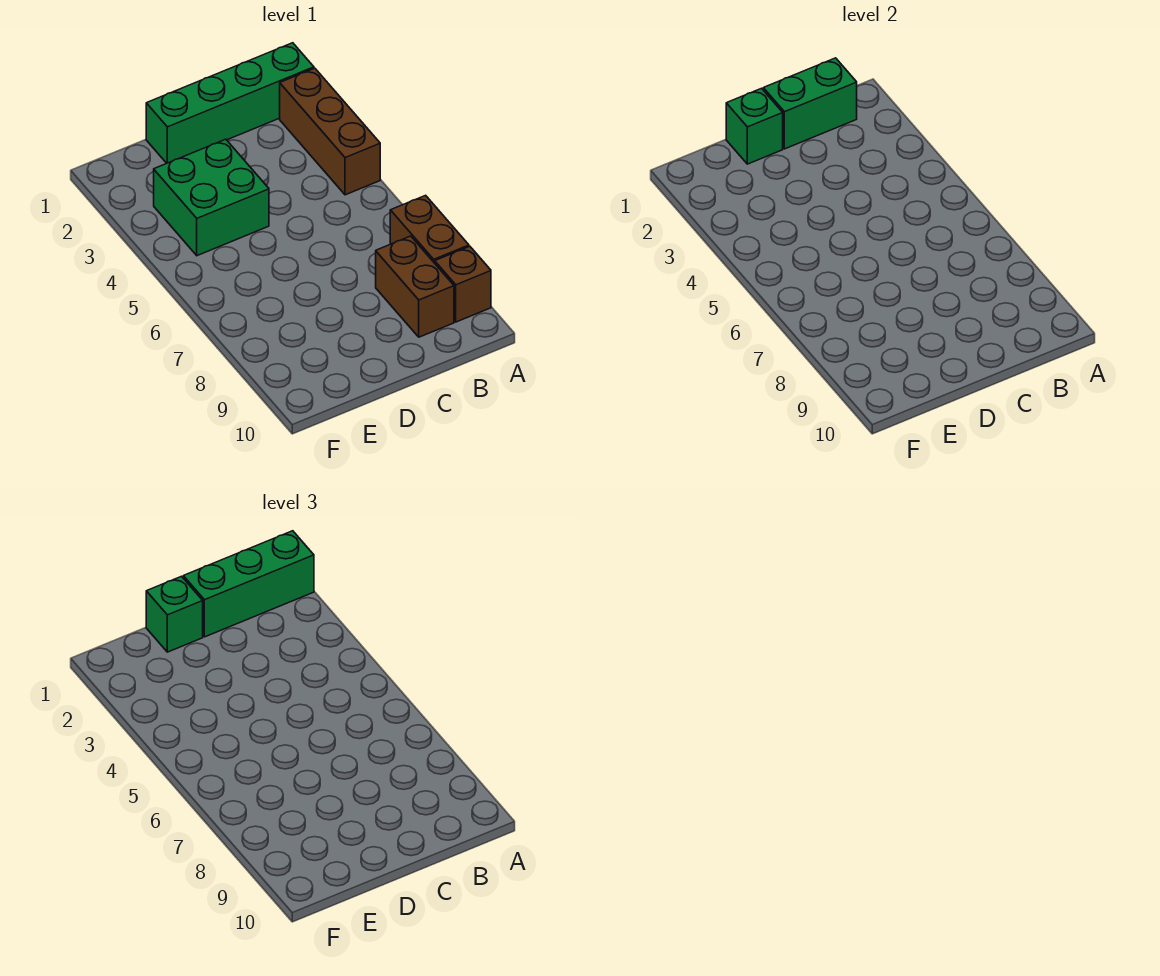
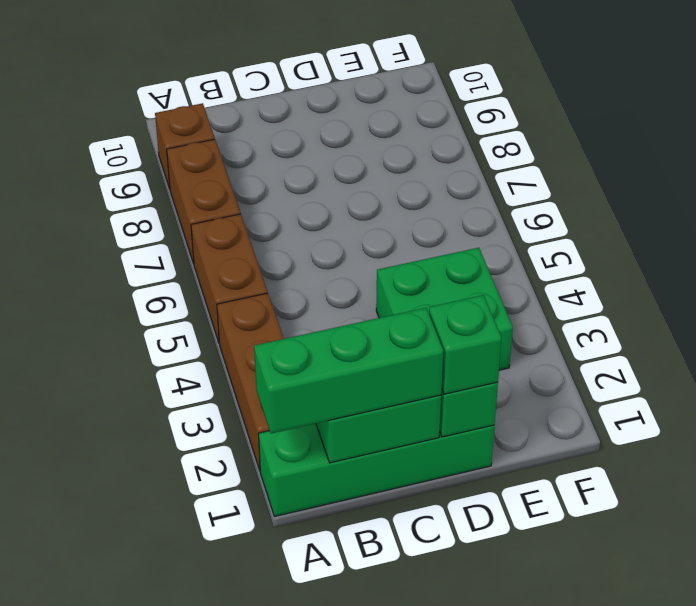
brown brick B8:B9 level 1 -> brown brick A5:A6 level 1

